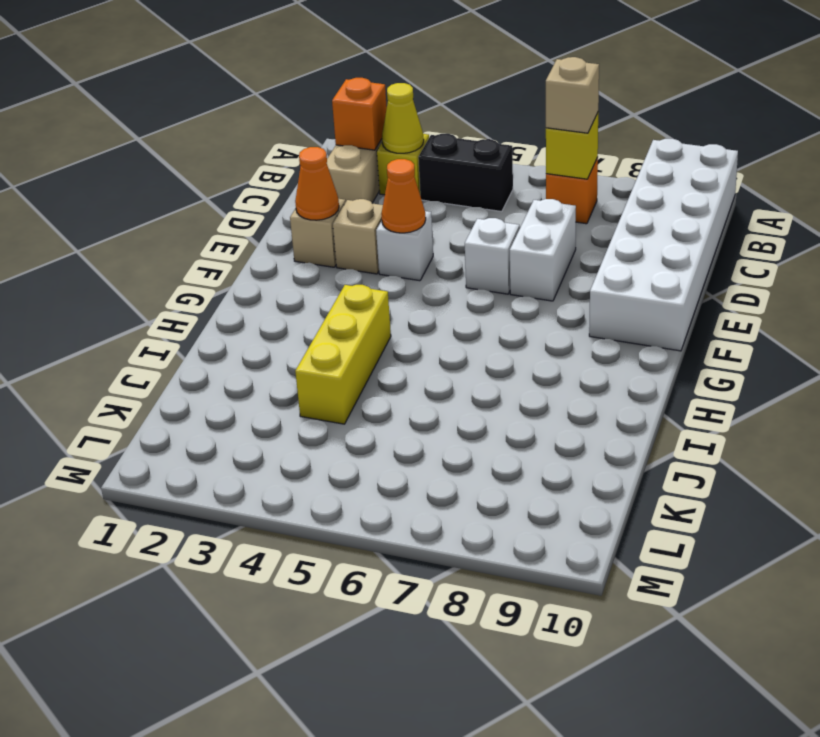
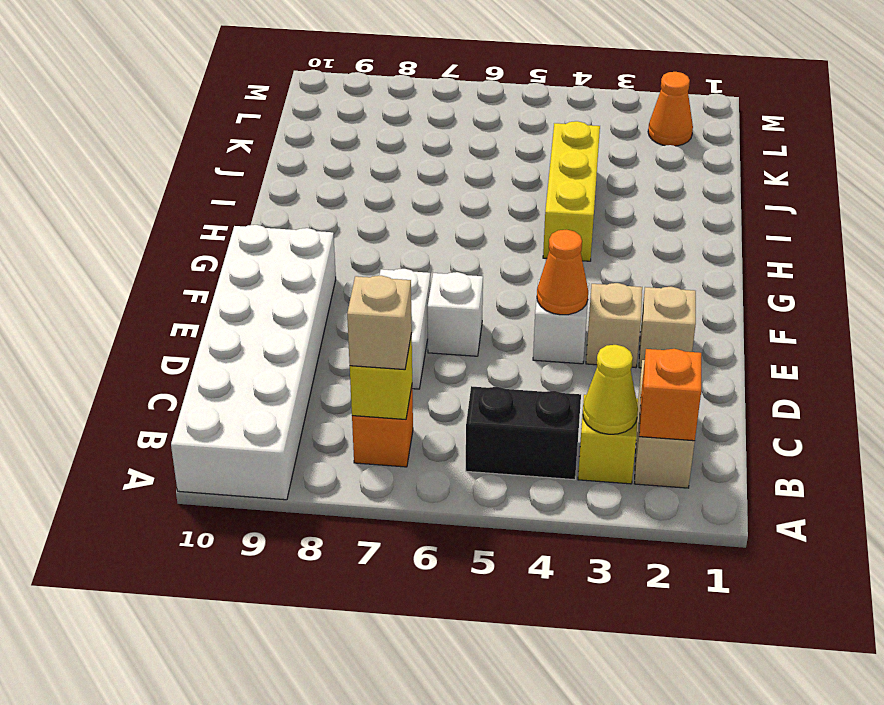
orange cone E2 level 2 -> orange cone L2 level 1

